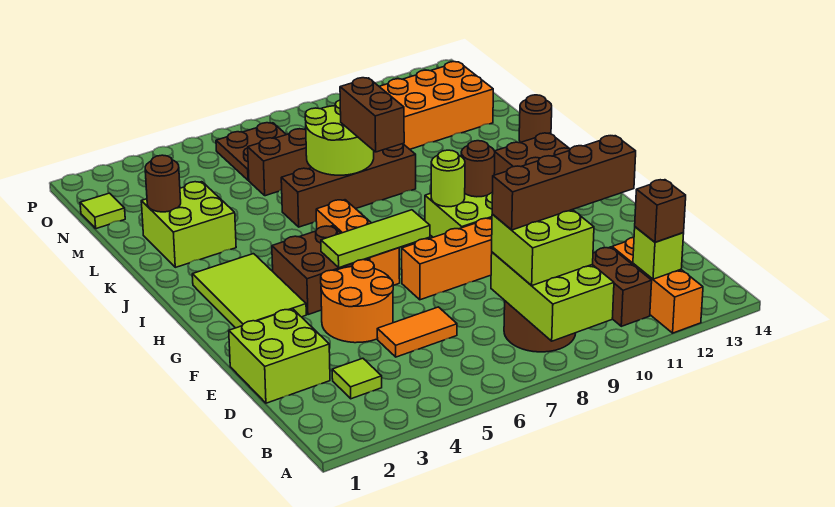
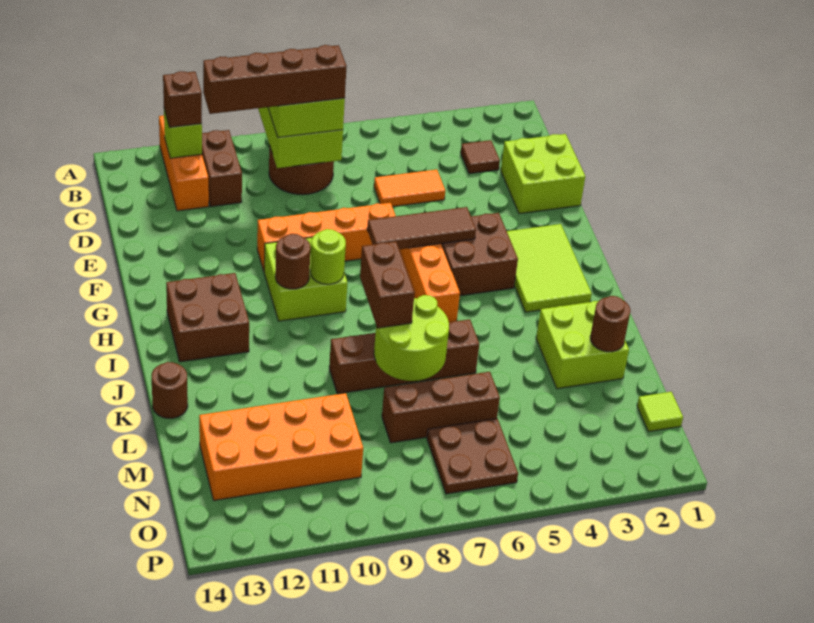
lime tile C3 level 1 -> brown tile C3 level 1
orange round brick E4:F5 level 1 -> none
lime tile G5:G7 level 2 -> brown tile G5:G7 level 2

